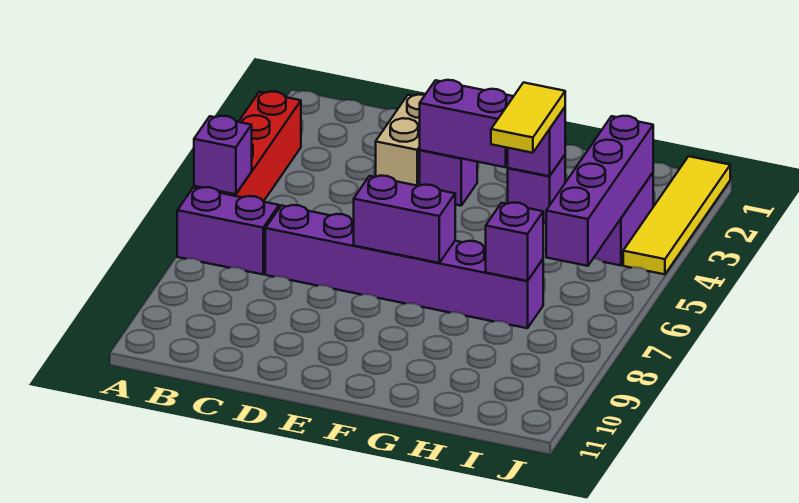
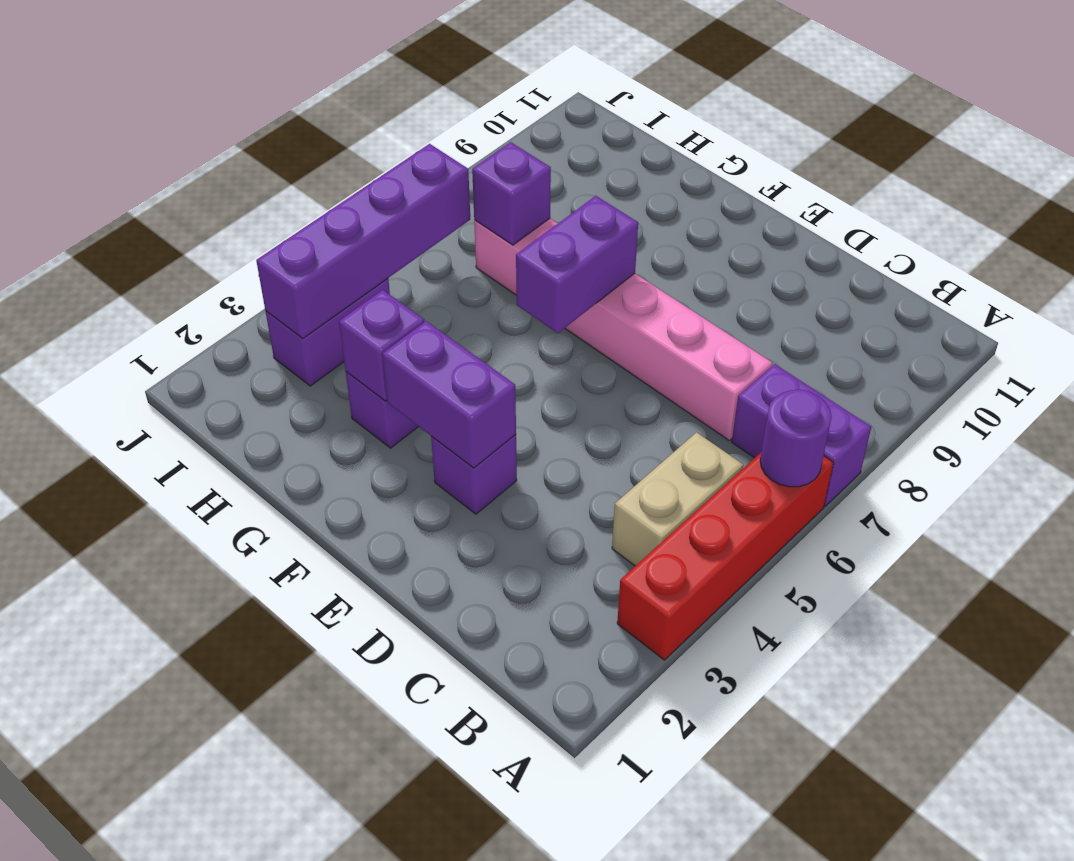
purple brick A6 level 2 -> purple round brick A6 level 2
purple brick C7:H7 level 1 -> pink brick C7:H7 level 1
tan brick D2:D3 level 1 -> tan brick B4:B5 level 1
purple brick E7:F7 level 2 -> purple brick F6:F7 level 2
yellow tile G3:G4 level 3 -> none
yellow tile J1:J4 level 1 -> none

